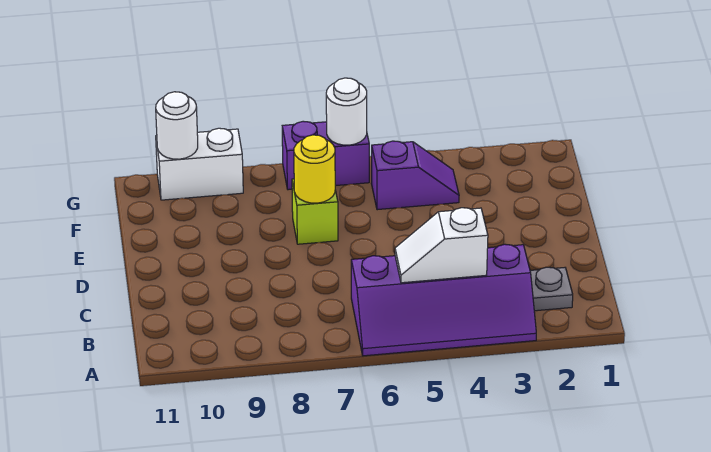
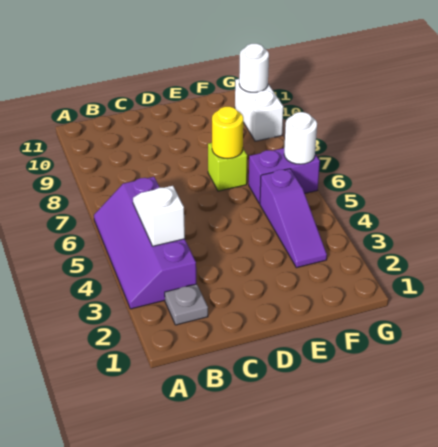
purple slope F4:F5 level 1 top 5 -> purple slope F3:F5 level 1 top 5
purple brick G6:G7 level 1 -> purple brick F6:G6 level 1

